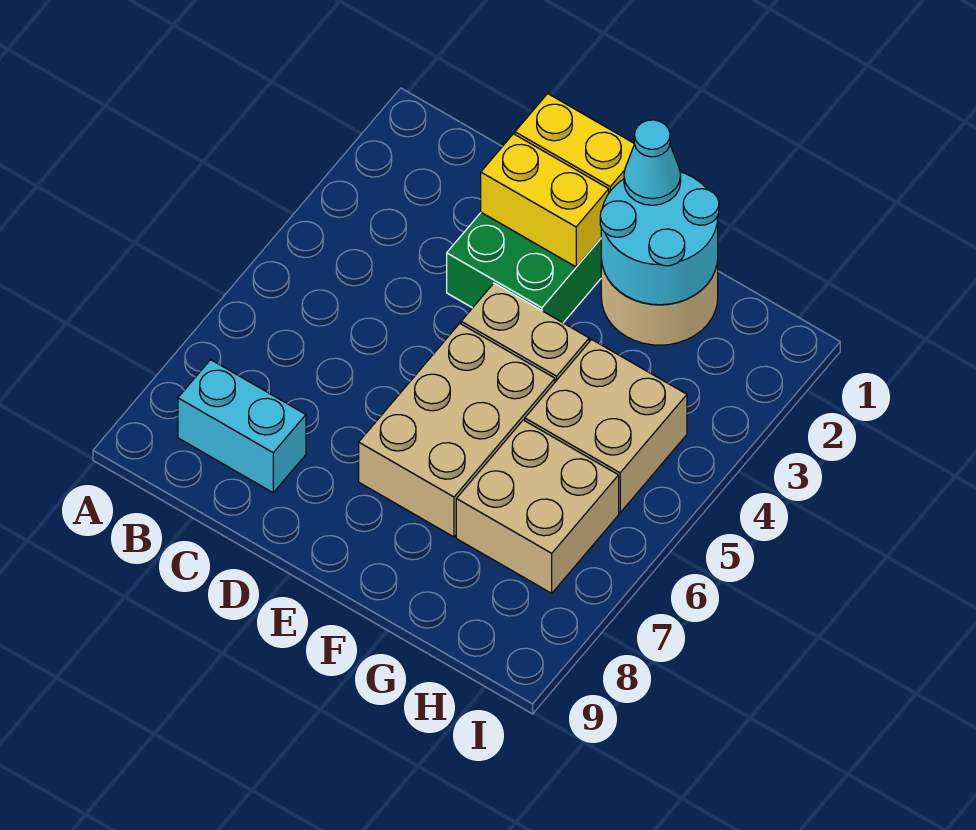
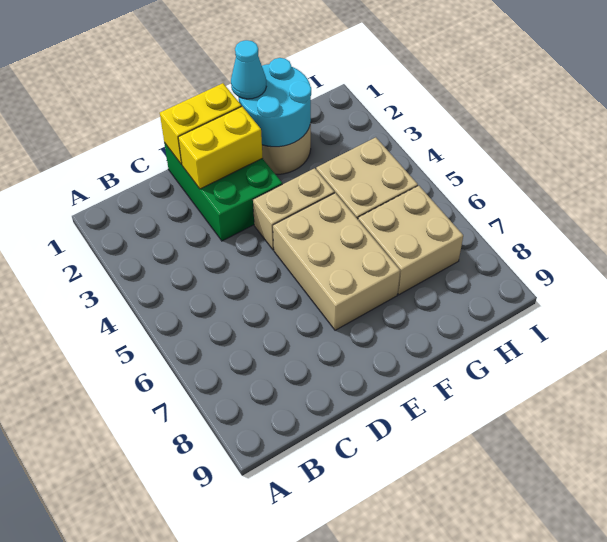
cyan brick B8:C8 level 1 -> none

